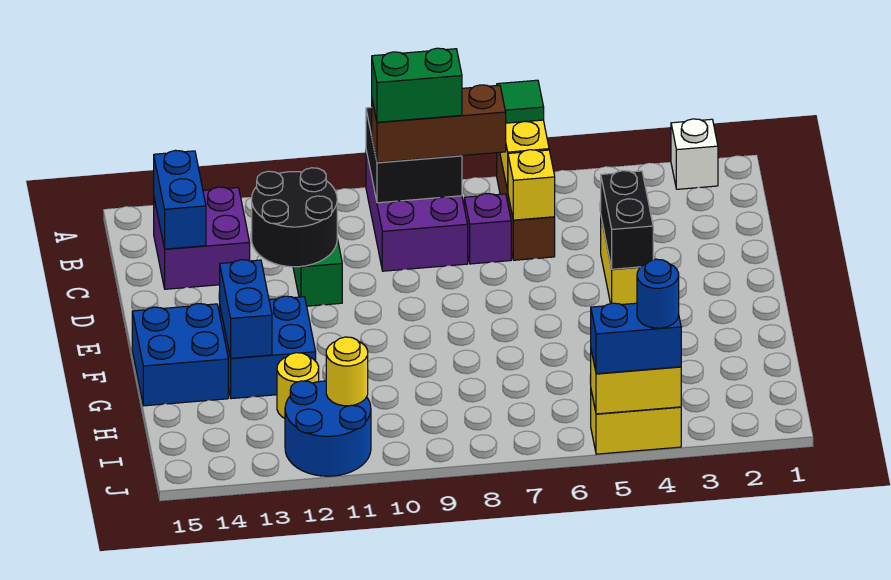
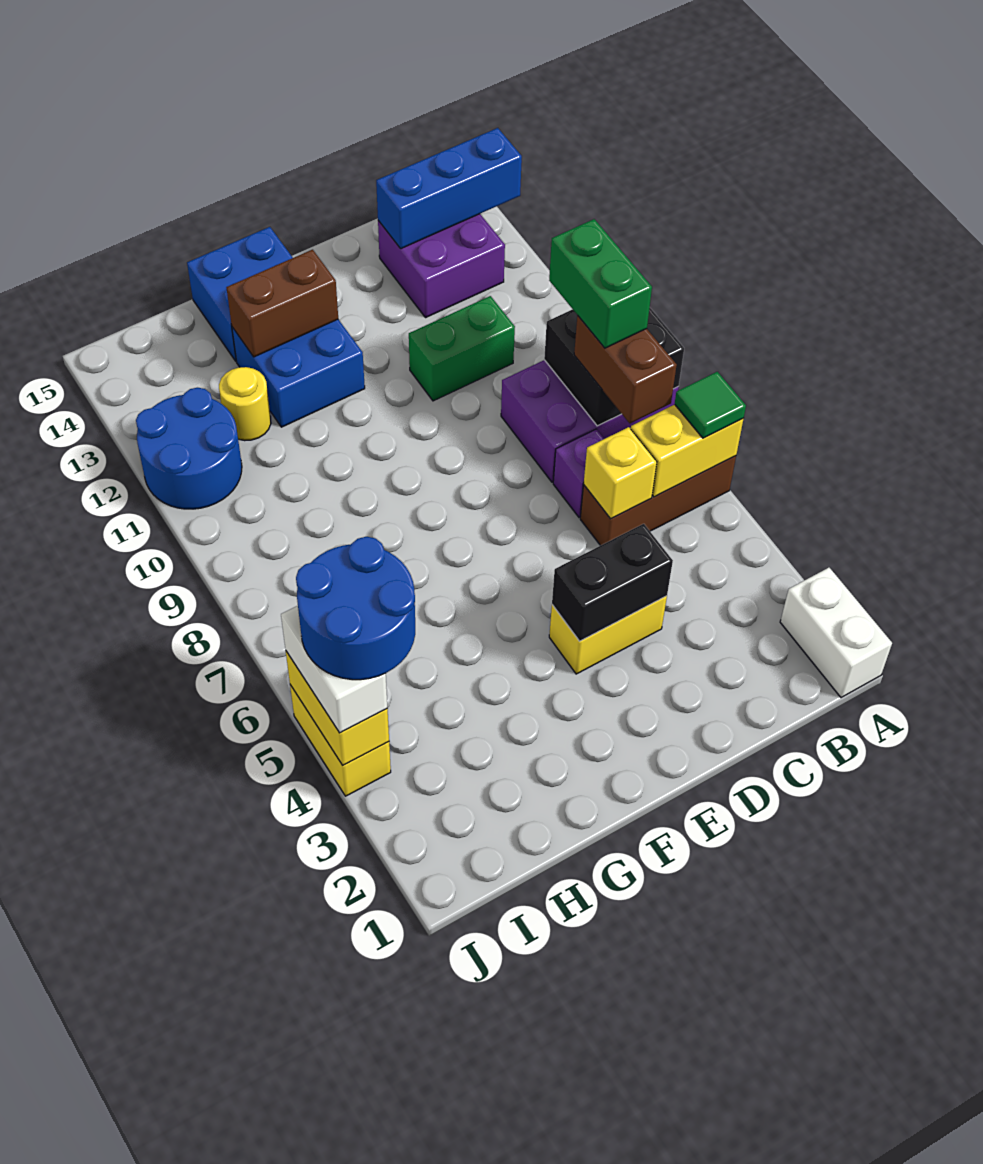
white brick A2 level 1 -> white brick A1:A2 level 1
brown brick B7:B9 level 3 -> brown brick B7:B8 level 3
blue brick B14:C14 level 2 -> blue brick A14:C14 level 2
black round brick C11:D12 level 2 -> none
blue brick F13:G13 level 2 -> brown brick F13:G13 level 2
yellow round brick I11 level 2 -> none
blue brick J4:J5 level 3 -> white brick J4:J5 level 3
blue round brick J4 level 4 -> blue round brick I4:J5 level 4

